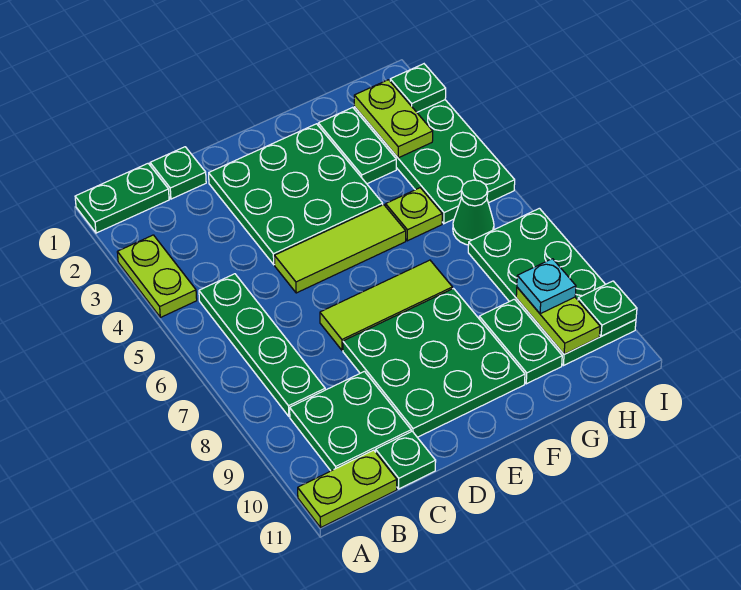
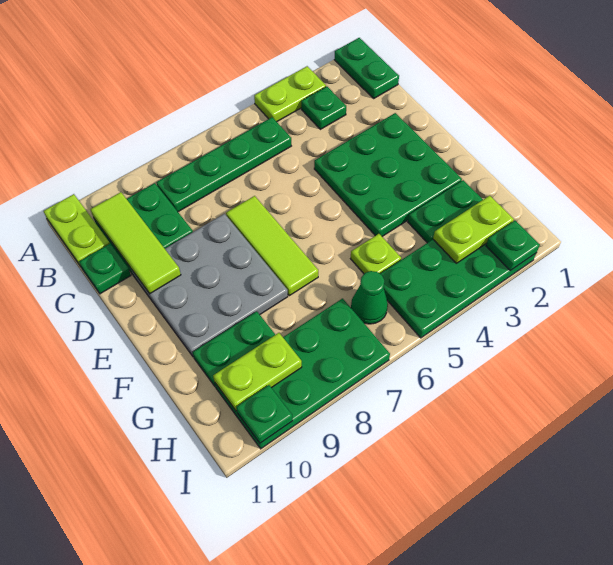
green plate C1 level 1 -> green plate B3 level 1
lime tile D5:F5 level 1 -> lime tile B10:D10 level 2
green plate D8:F10 level 1 -> grey plate D8:F10 level 1
cyan plate H9 level 3 -> none

